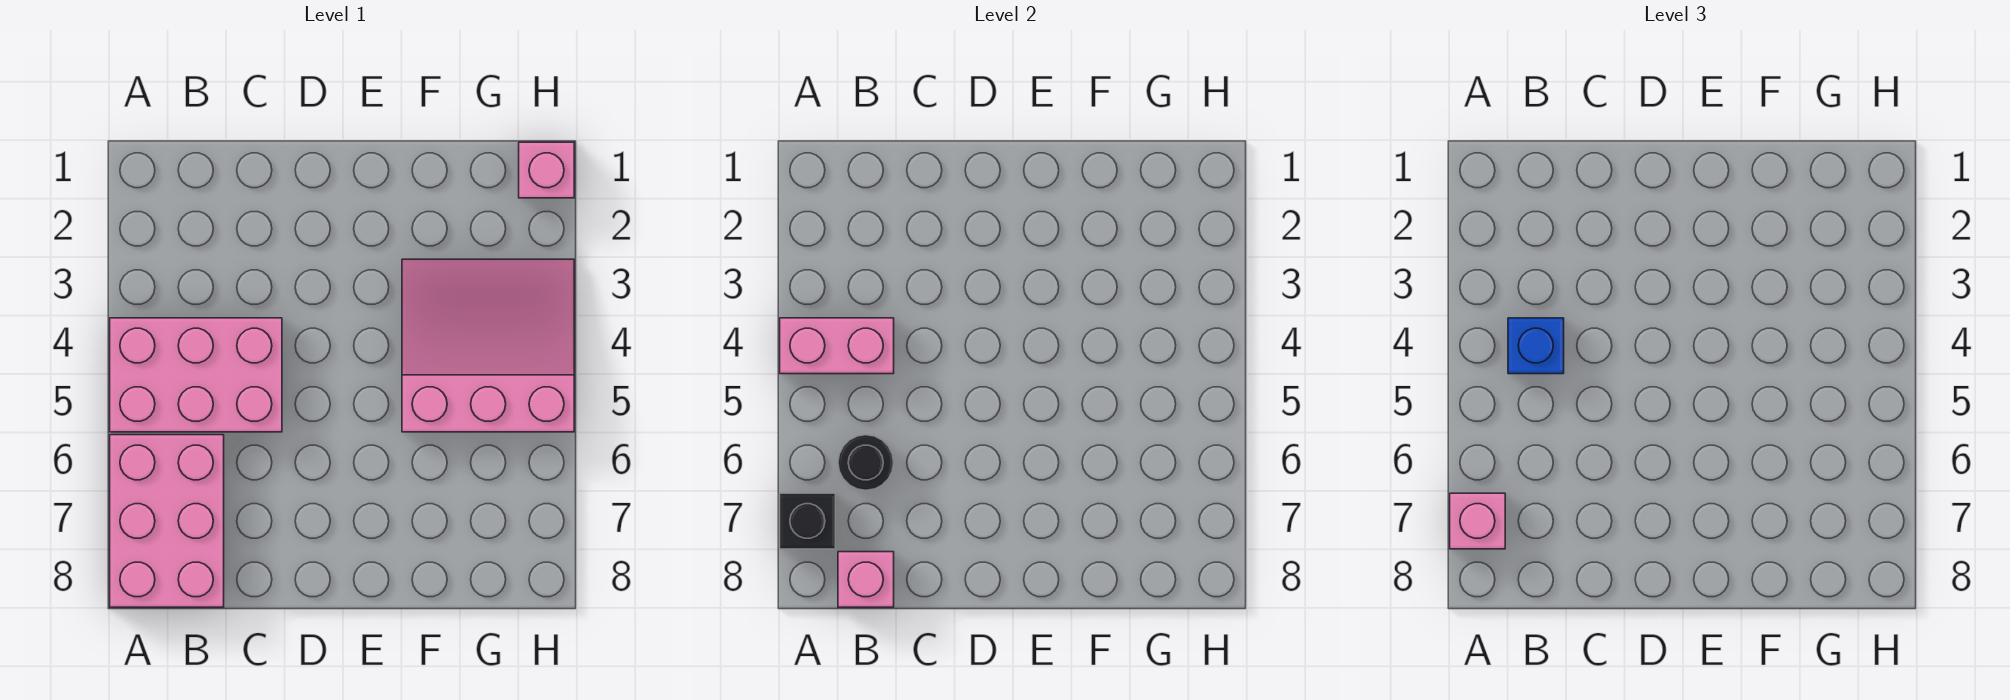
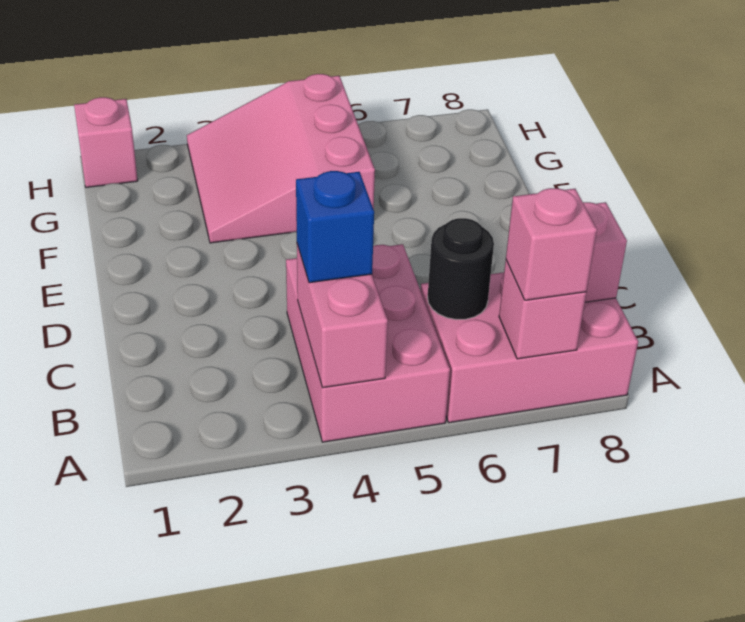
black brick A7 level 2 -> pink brick A7 level 2

